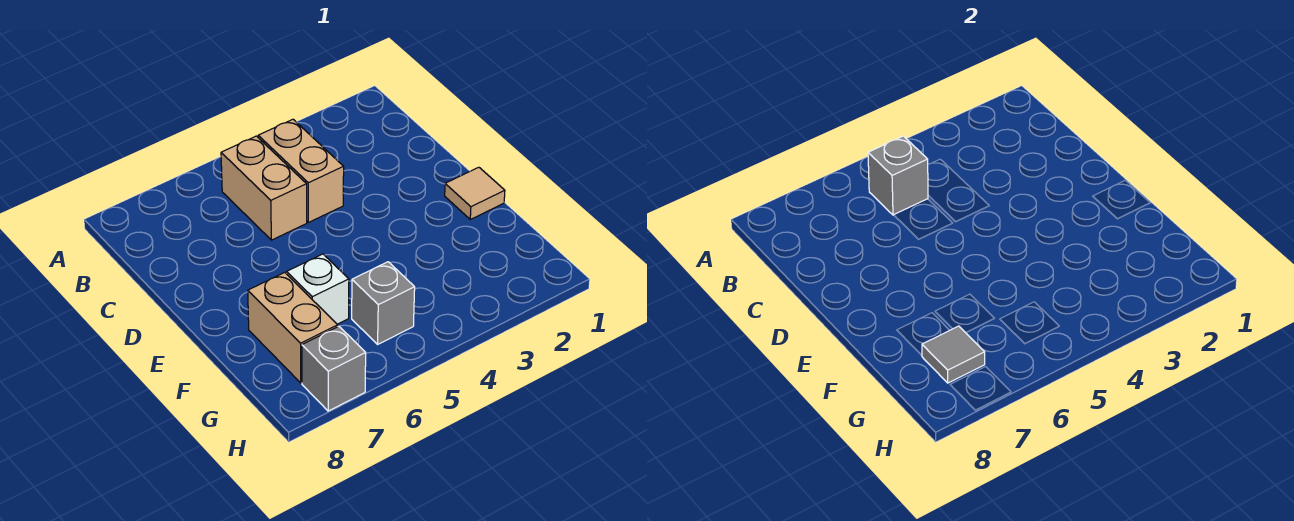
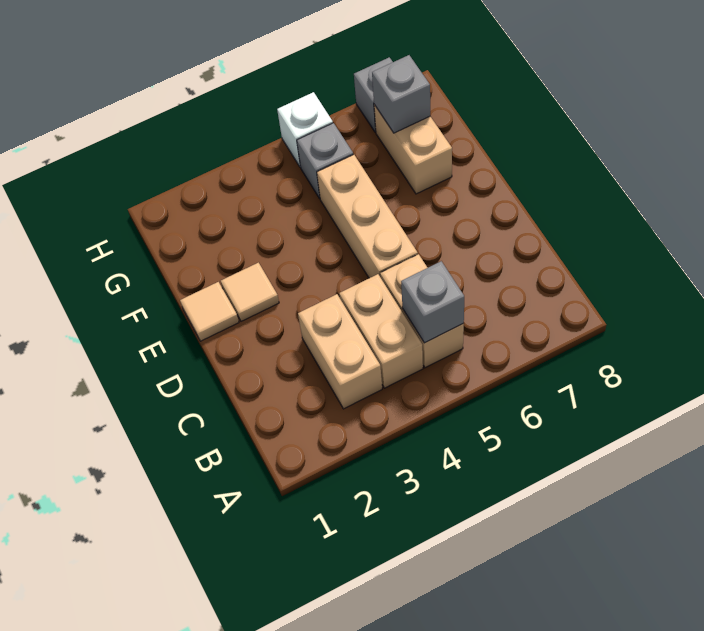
none -> tan brick B3:C3 level 1
none -> tan brick D5:F5 level 1
none -> tan tile E2 level 1
white brick F6 level 1 -> white brick H5 level 1
grey tile G7 level 2 -> grey brick G7 level 2

